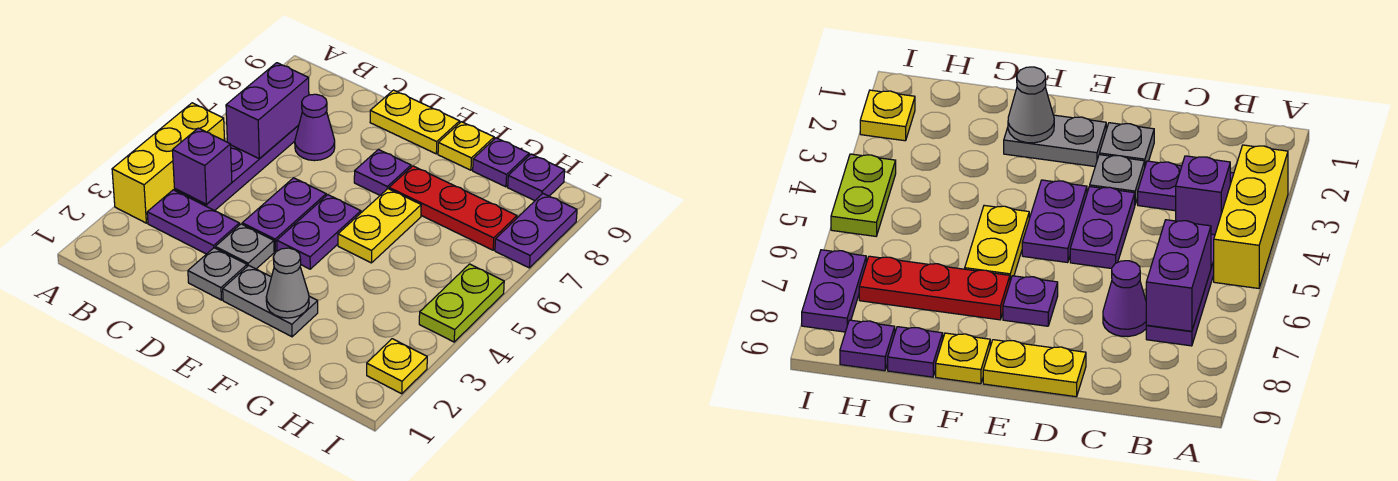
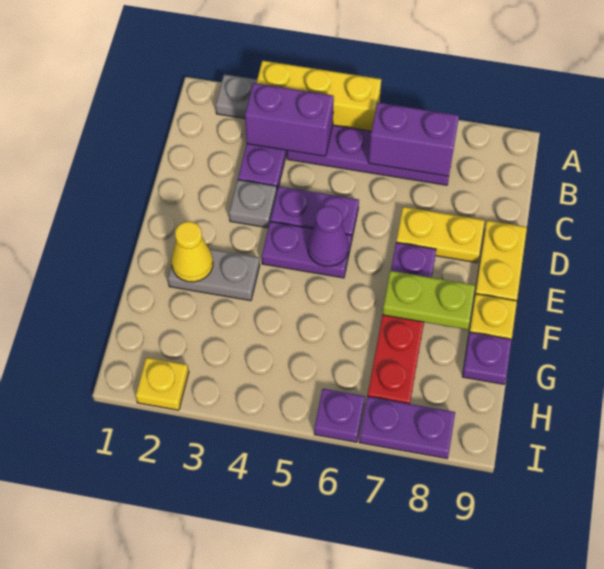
purple brick B4 level 2 -> purple brick B3:B4 level 2
purple cone C7 level 1 -> purple cone E5 level 2
grey plate D2 level 1 -> grey plate A2 level 1
grey plate E2:F2 level 1 -> grey plate F2:F3 level 1
grey cone F2 level 2 -> yellow cone F2 level 2
yellow plate F5:F6 level 1 -> yellow plate D7:D8 level 1
purple plate H9 level 1 -> purple plate I6 level 1
lime plate I4:I5 level 1 -> lime plate F7:F8 level 2

